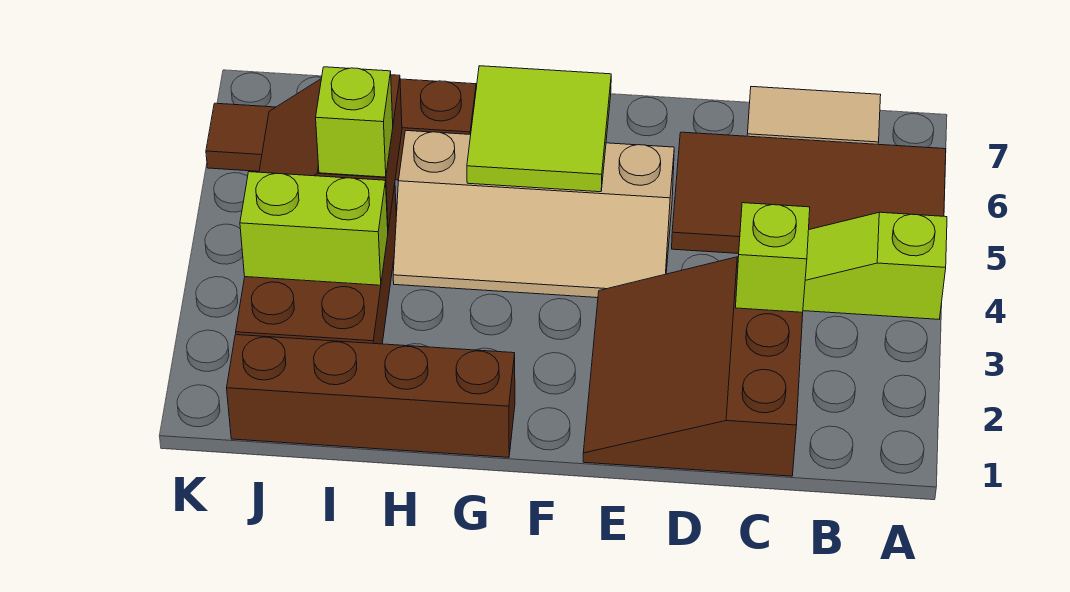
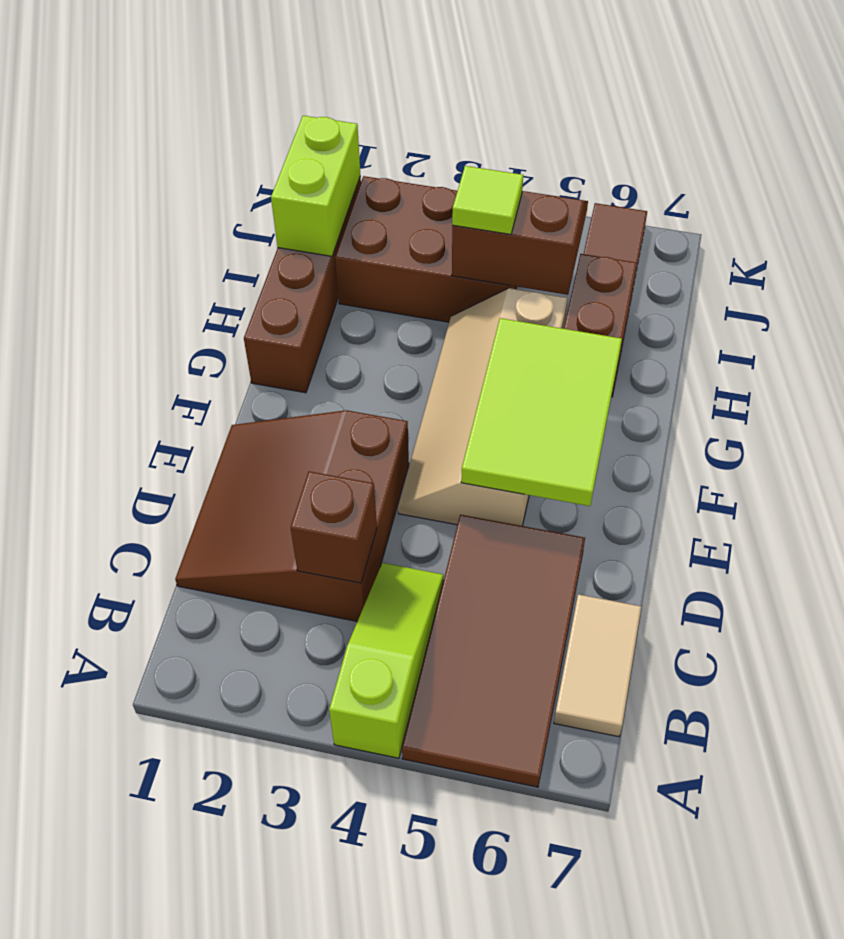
brown slope C1:E3 level 1 top C -> brown slope C1:E3 level 1 top 3
lime brick C3 level 2 -> brown brick C3 level 2
lime tile F5:G6 level 2 -> lime tile E5:G6 level 2
lime brick I3:J3 level 2 -> lime brick I1:J1 level 2
lime brick I4 level 3 -> lime tile I4 level 3

